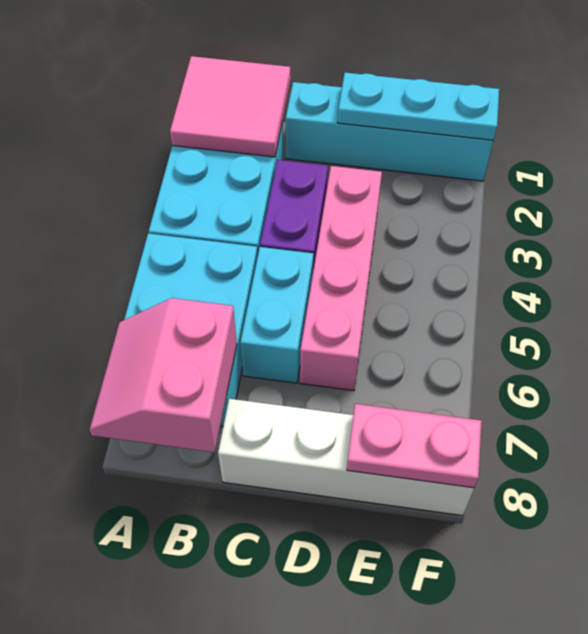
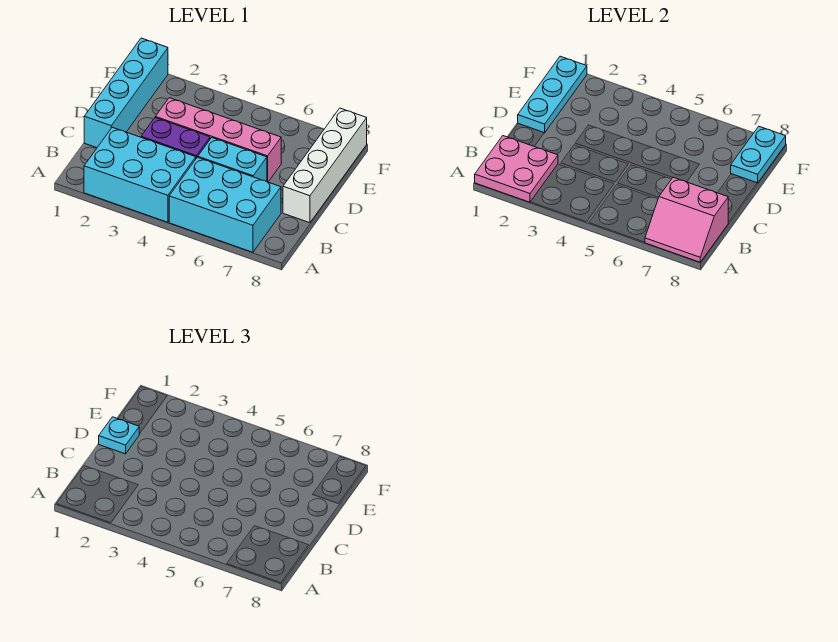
pink tile A1:B2 level 2 -> pink plate A1:B2 level 2
none -> cyan plate D1 level 3
pink plate E8:F8 level 2 -> cyan plate E8:F8 level 2

